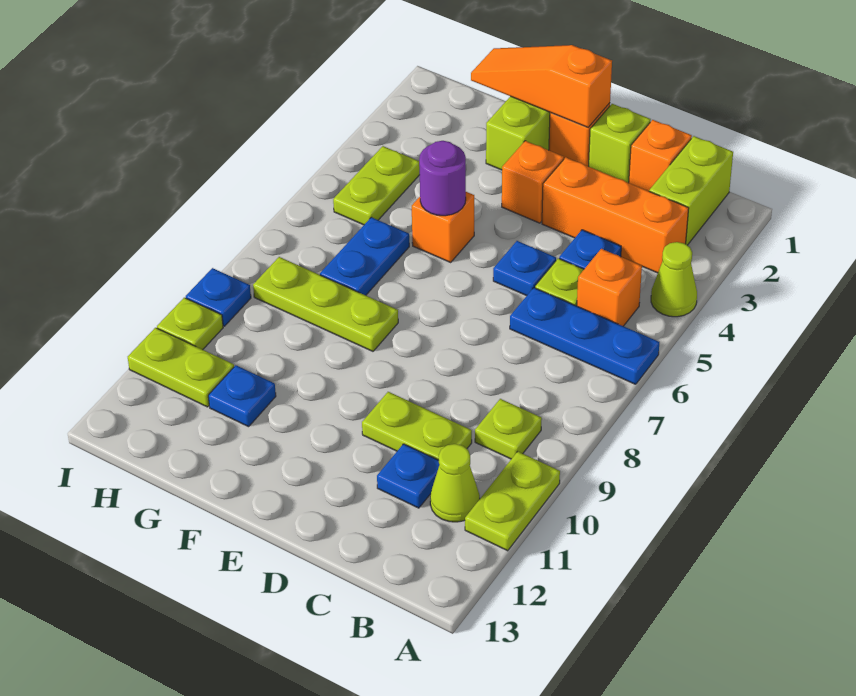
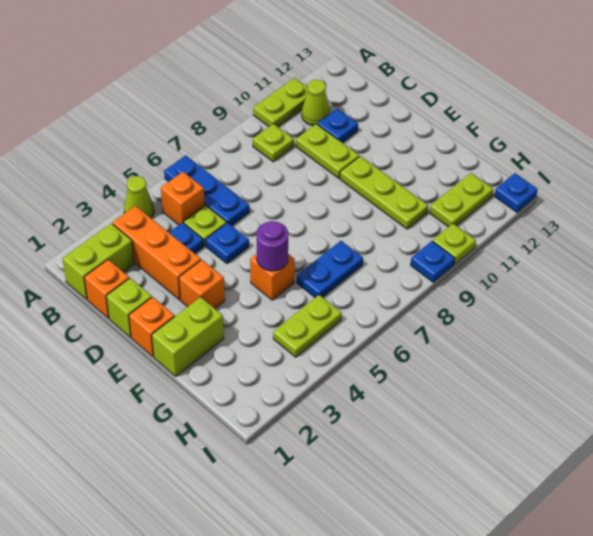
orange slope E1:G1 level 2 top E -> none
lime plate F8:H8 level 1 -> lime plate E10:G10 level 1
blue plate G11 level 1 -> blue plate I13 level 1
lime plate H11:I11 level 1 -> lime plate H11:H12 level 1

